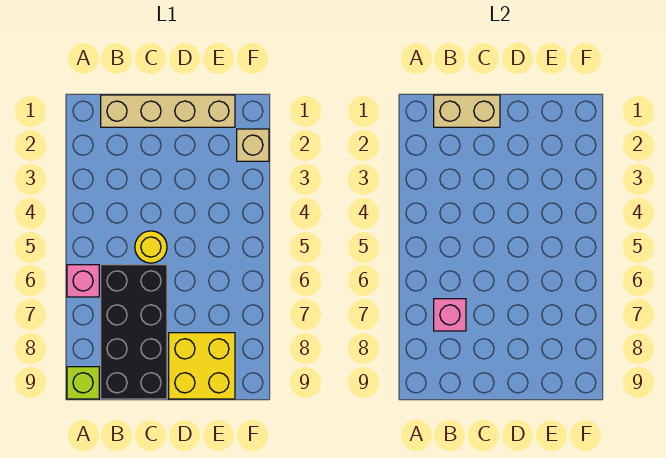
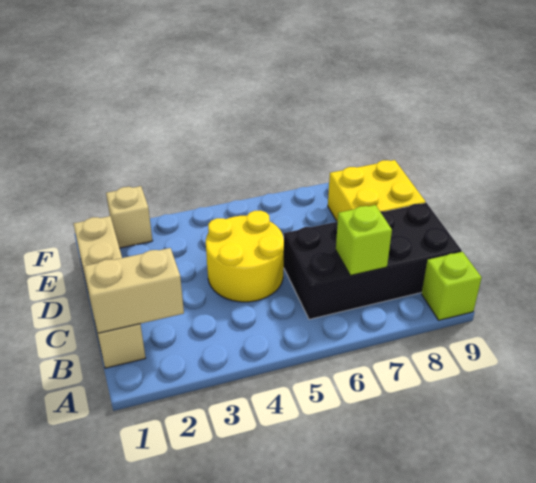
pink brick A6 level 1 -> none
tan brick B1:C1 level 2 -> tan brick B1:B2 level 2
pink brick B7 level 2 -> lime brick B7 level 2
yellow round brick C5 level 1 -> yellow round brick C4:D5 level 1

